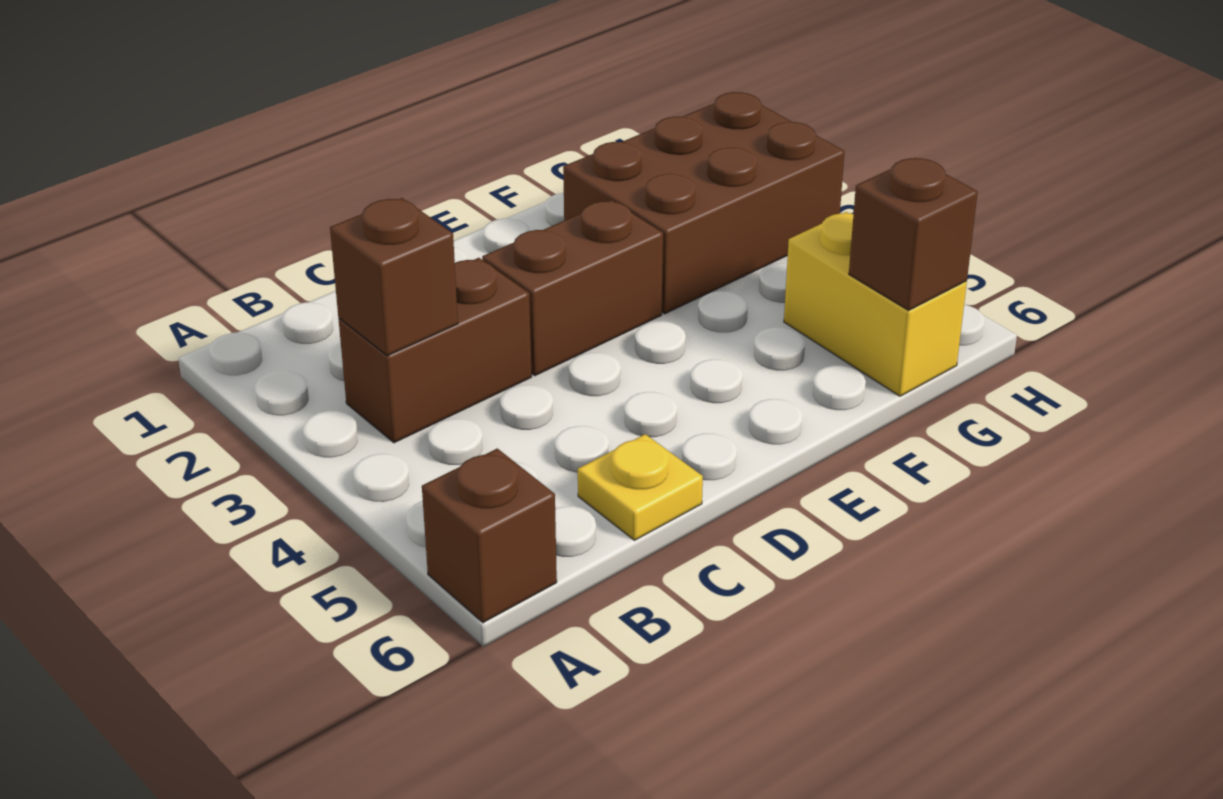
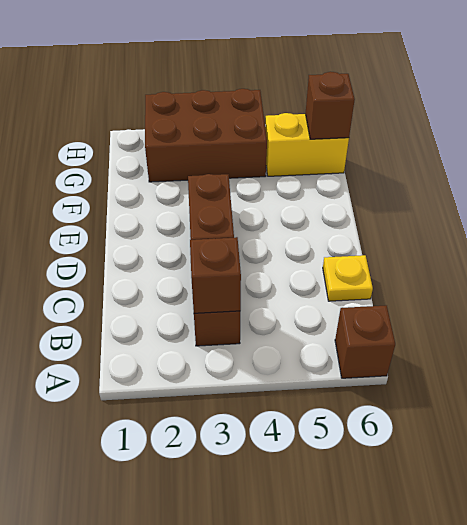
brown brick F2:H3 level 1 -> brown brick G2:H4 level 1

